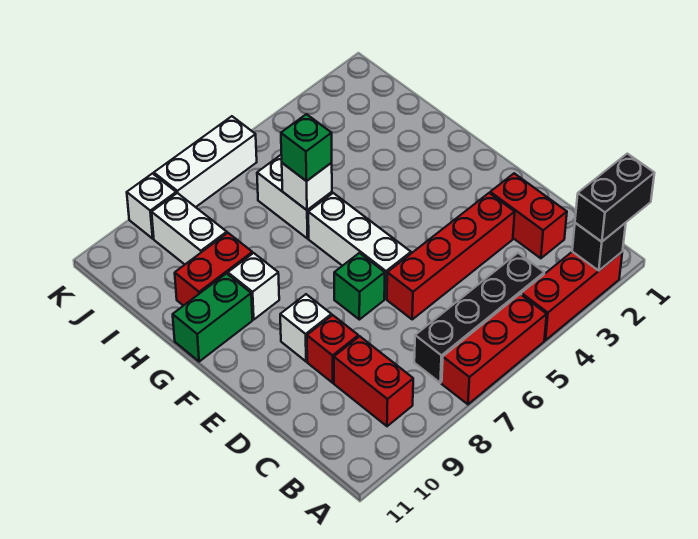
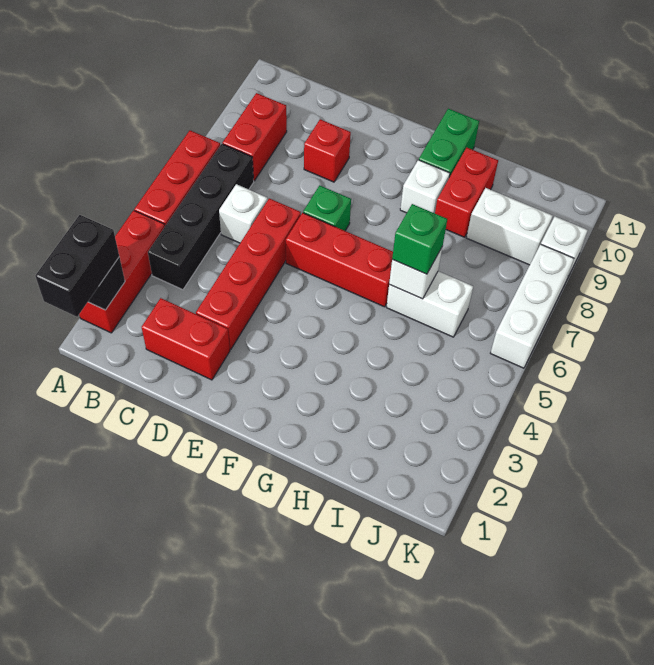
red brick B9:C9 level 1 -> red brick B8:B9 level 1
white brick E6:G6 level 1 -> red brick E6:G6 level 1
white brick E9 level 1 -> white brick C6 level 1

